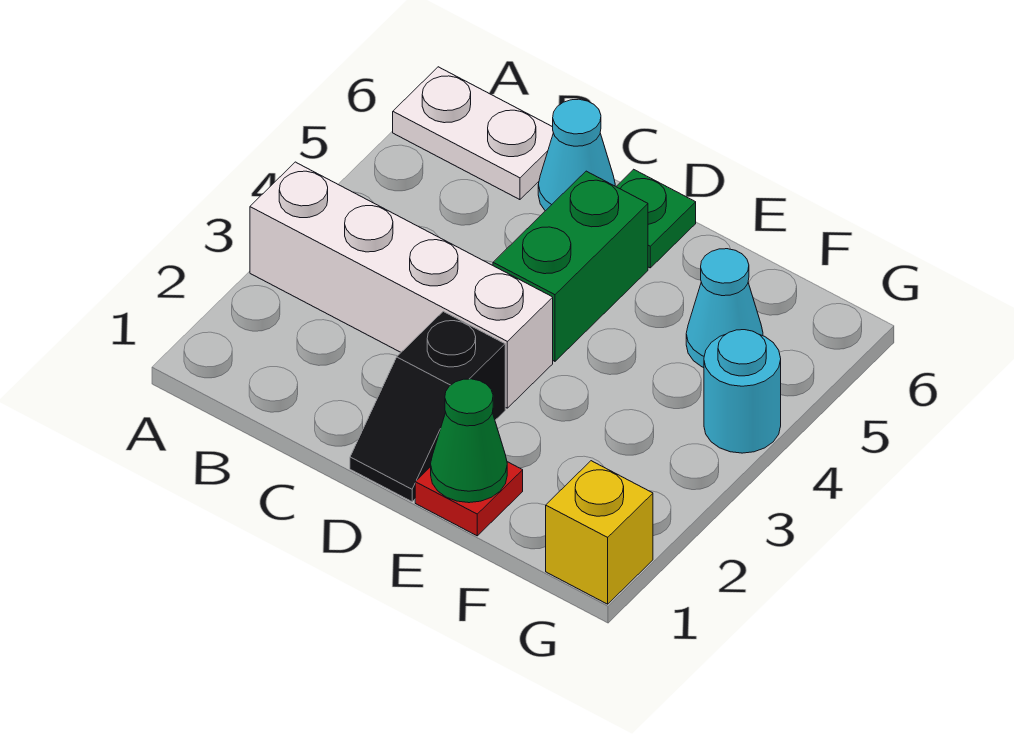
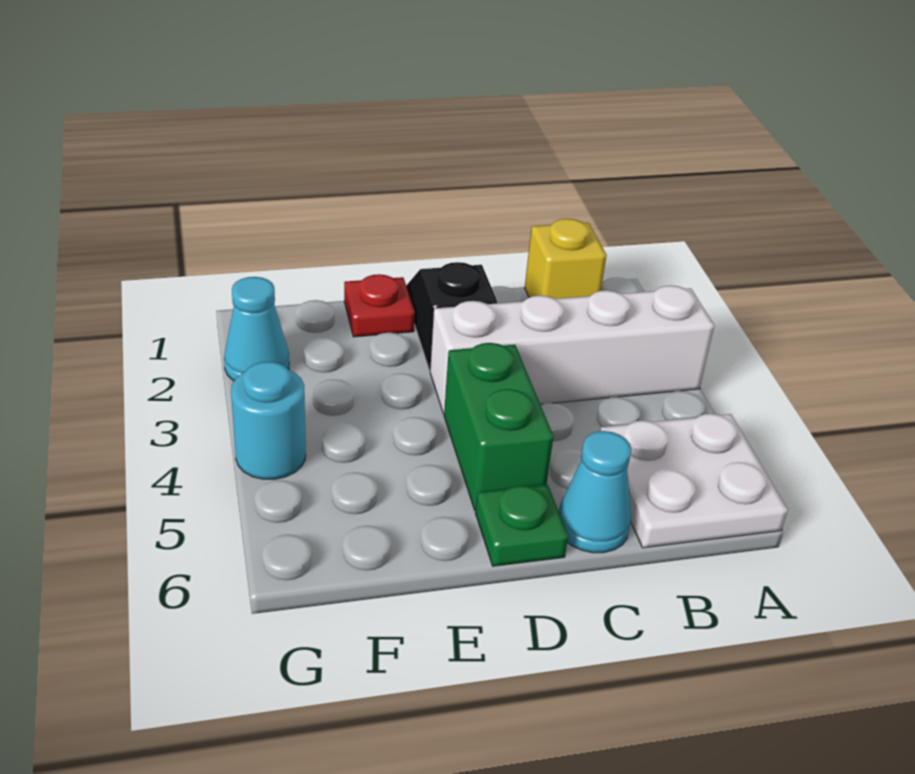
white plate A6:B6 level 1 -> white plate A5:B6 level 1
green cone E1 level 2 -> none
cyan cone F5 level 1 -> cyan cone G2 level 1
yellow brick G1 level 1 -> yellow brick B1 level 1

